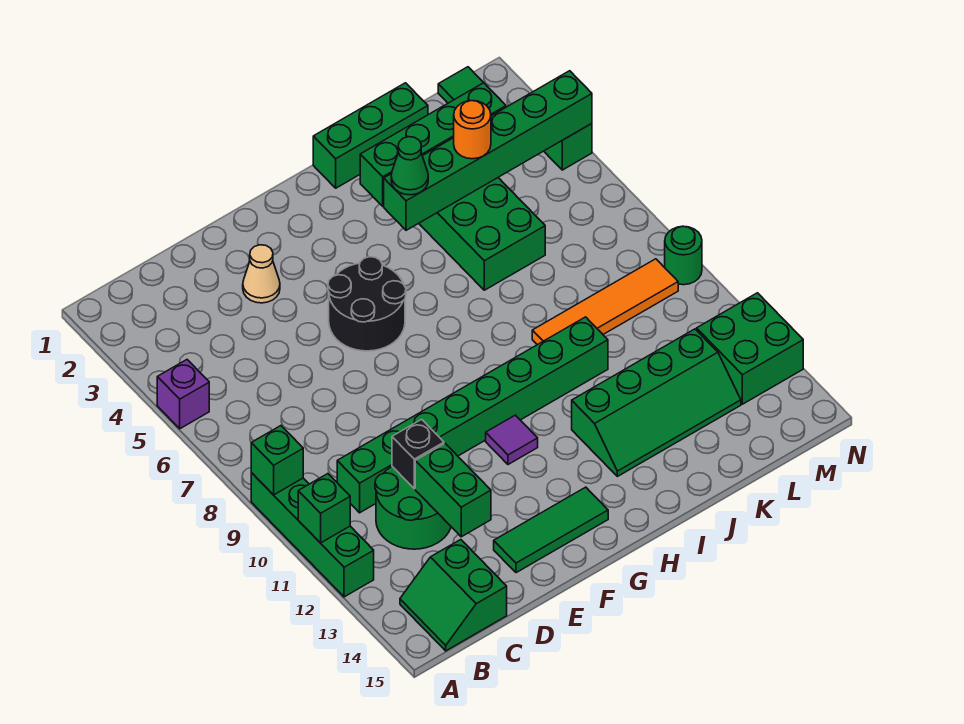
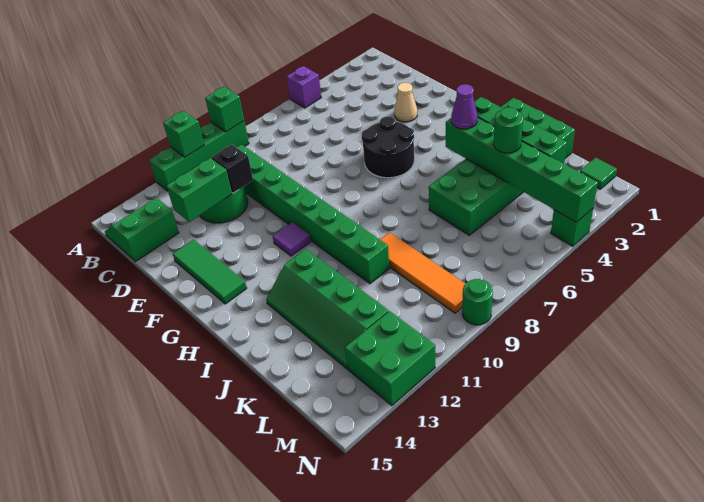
green cone I4 level 3 -> purple cone I4 level 3
orange round brick K4 level 3 -> green round brick K4 level 3

